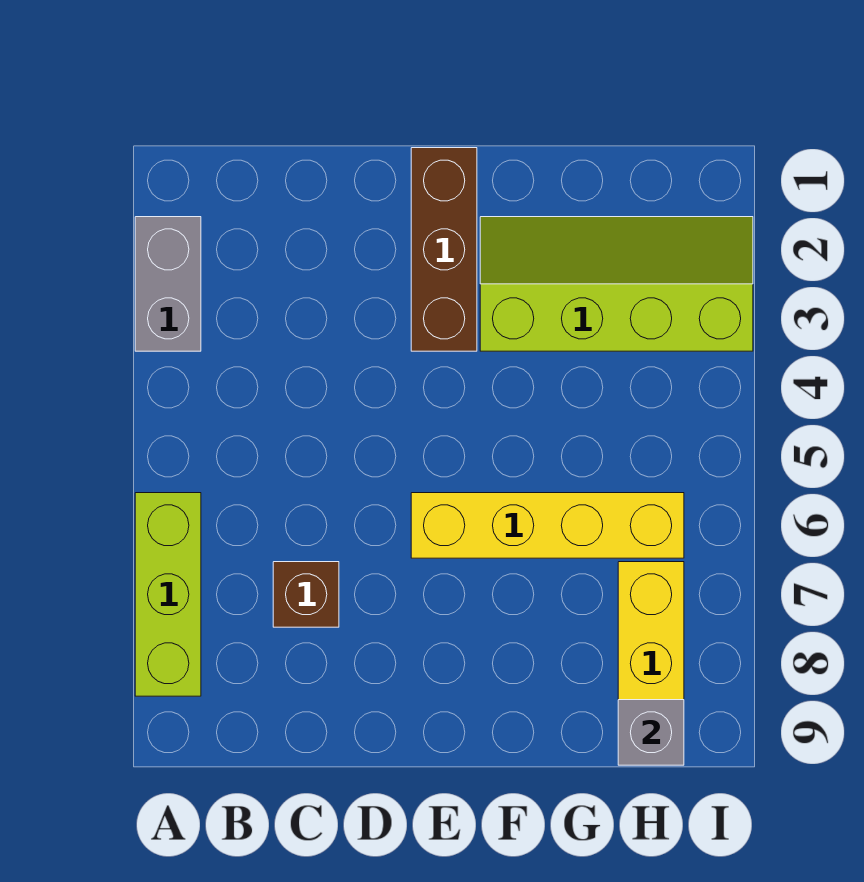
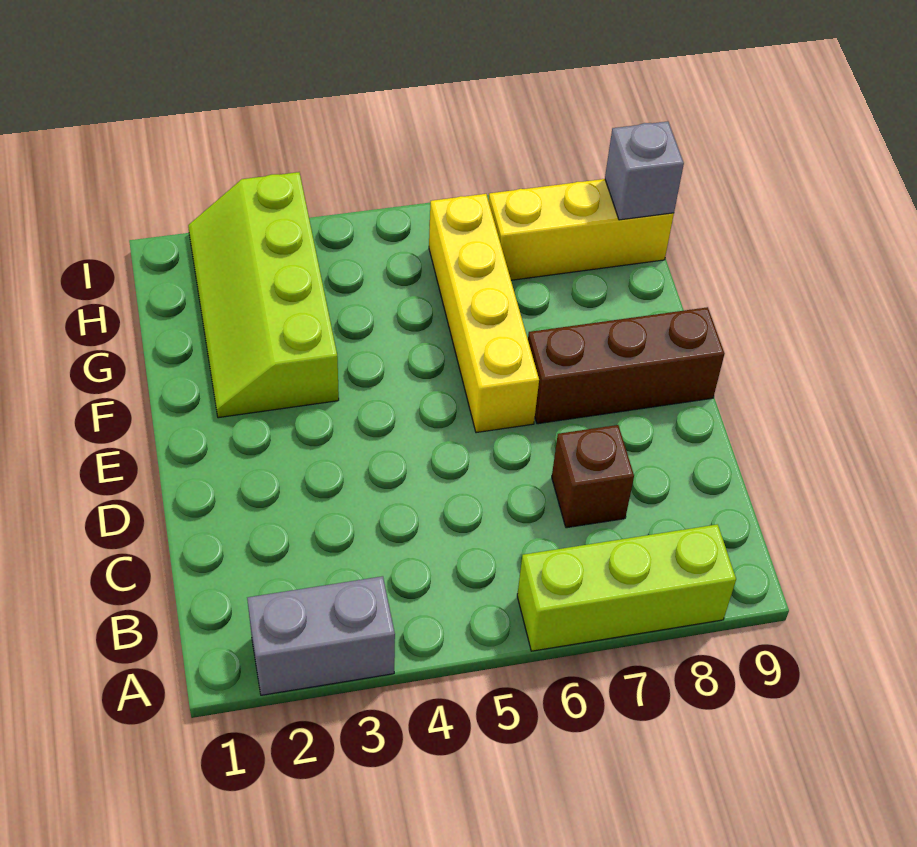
brown brick E1:E3 level 1 -> brown brick E7:E9 level 1

